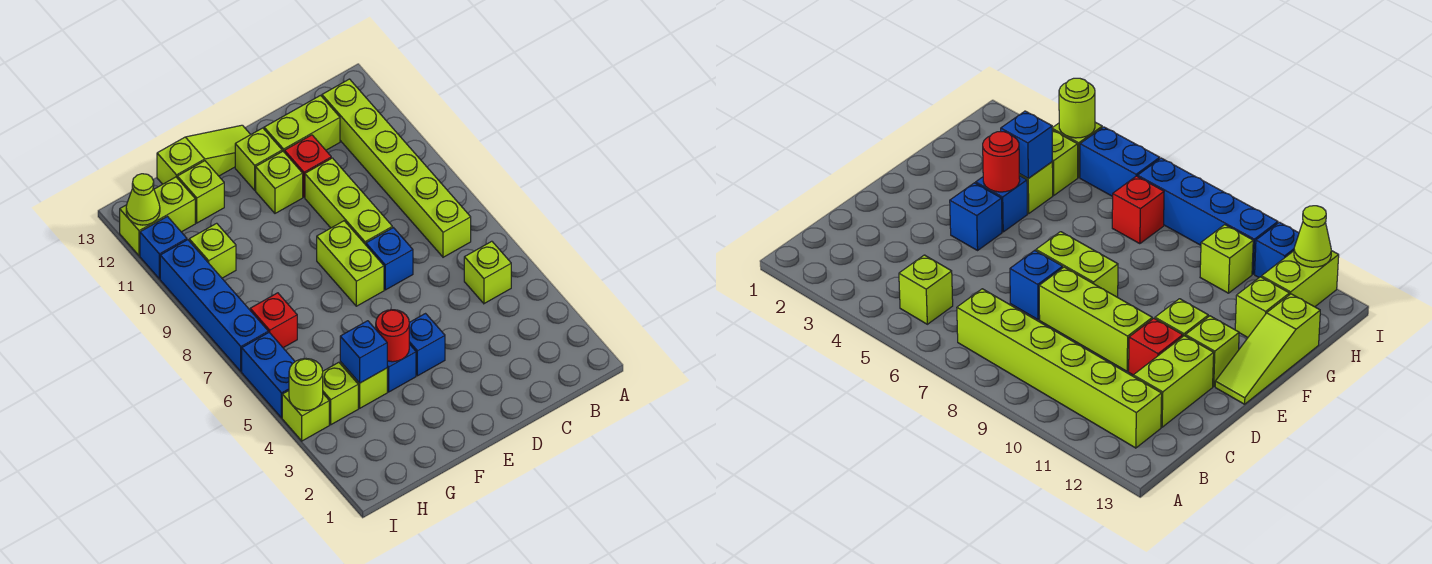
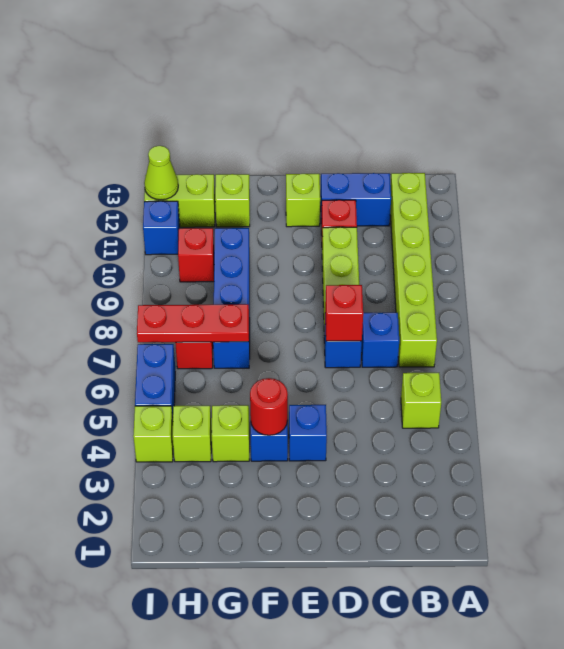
lime brick C12:D12 level 1 -> blue brick C12:D12 level 1
none -> red brick D7 level 2
lime brick E7:E8 level 1 -> none
lime brick E11 level 1 -> none
lime slope E13:G13 level 1 top G -> none
blue brick G4 level 2 -> blue brick C7 level 1
none -> red plate G7:I7 level 2
lime brick H10 level 1 -> red brick H10 level 1
lime round brick I4 level 2 -> none
blue brick I7:I10 level 1 -> blue brick G7:G10 level 1

